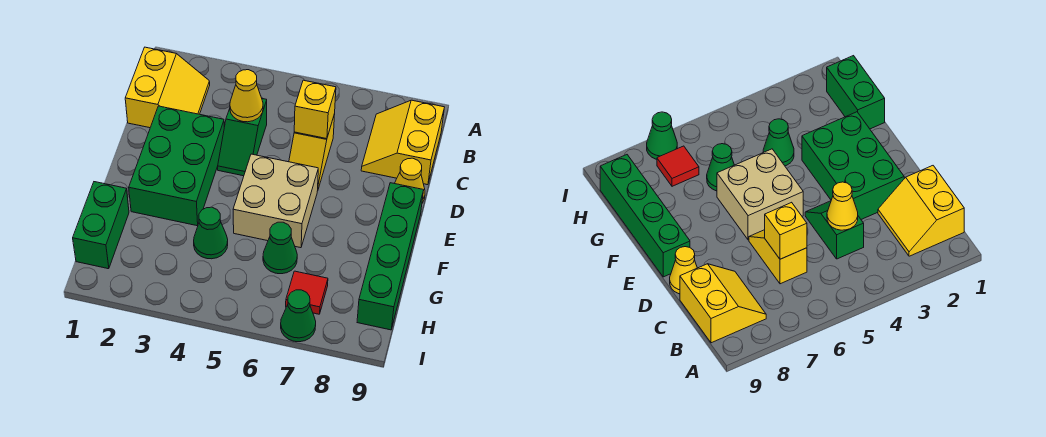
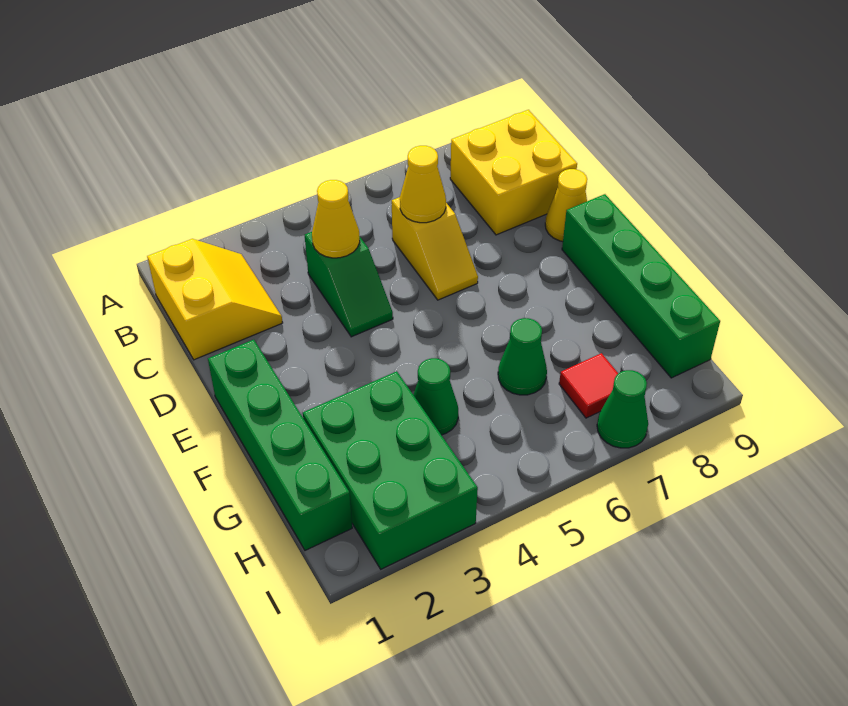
yellow slope B8:C9 level 1 top 9 -> yellow brick B8:C9 level 1
yellow brick C6 level 2 -> yellow cone C6 level 2
green brick D2:F3 level 1 -> green brick G2:I3 level 1
tan brick E5:F6 level 1 -> none
green brick G1:H1 level 1 -> green brick E1:H1 level 1

